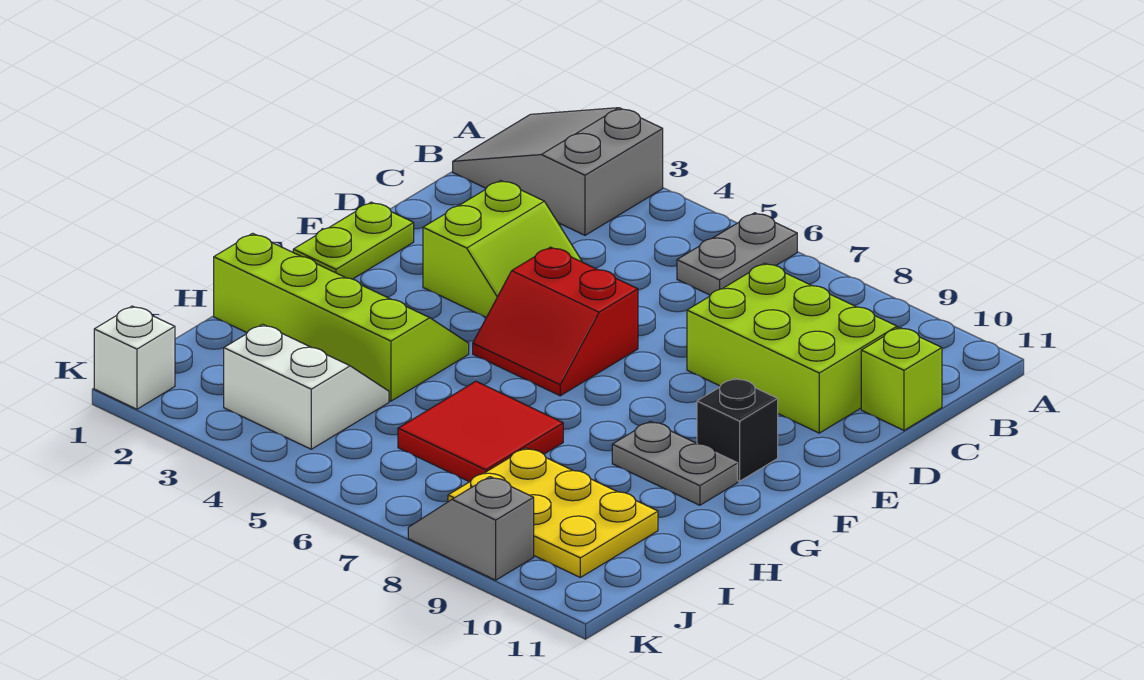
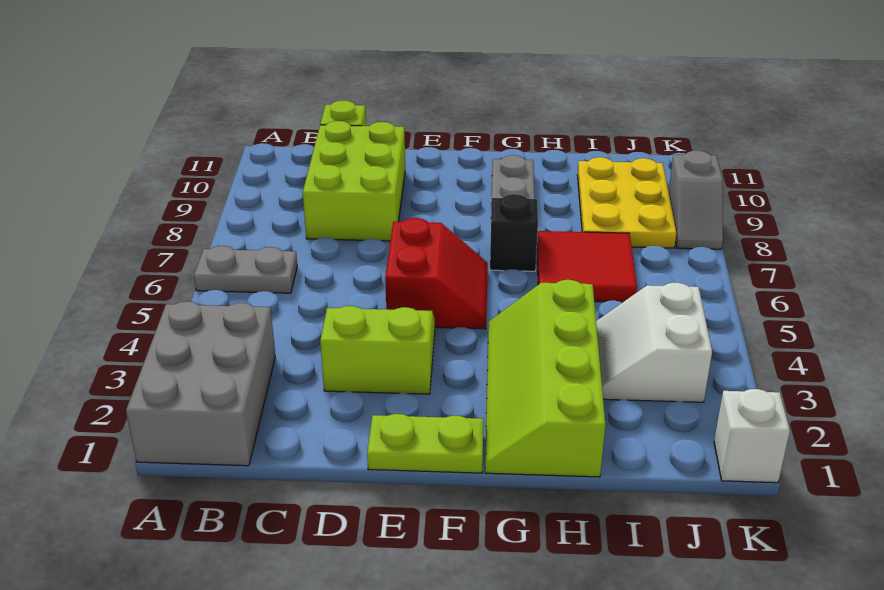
grey slope A1:B3 level 1 top 3 -> grey brick A1:B3 level 1
black brick F10 level 1 -> black brick G7 level 1

